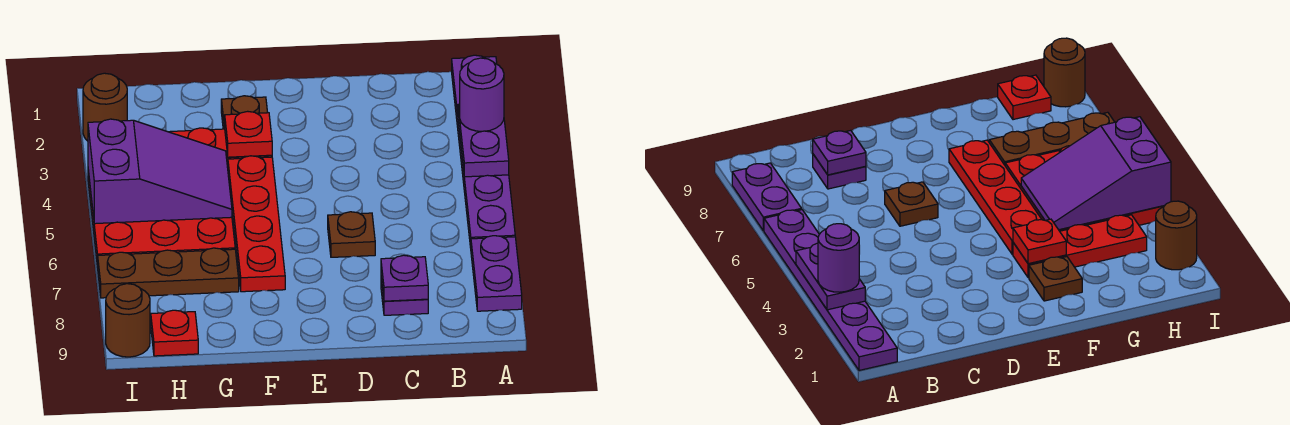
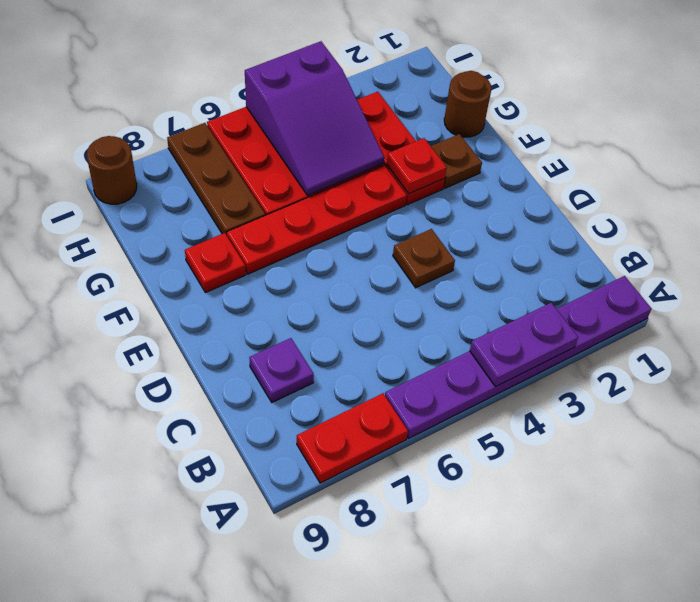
purple round brick A3 level 3 -> none
purple plate A7:A8 level 1 -> red plate A7:A8 level 1
purple plate C8 level 2 -> none
brown plate D6 level 1 -> brown plate D4 level 1
red plate H9 level 1 -> red plate F8 level 1
brown round brick I2 level 1 -> brown round brick G1 level 1

